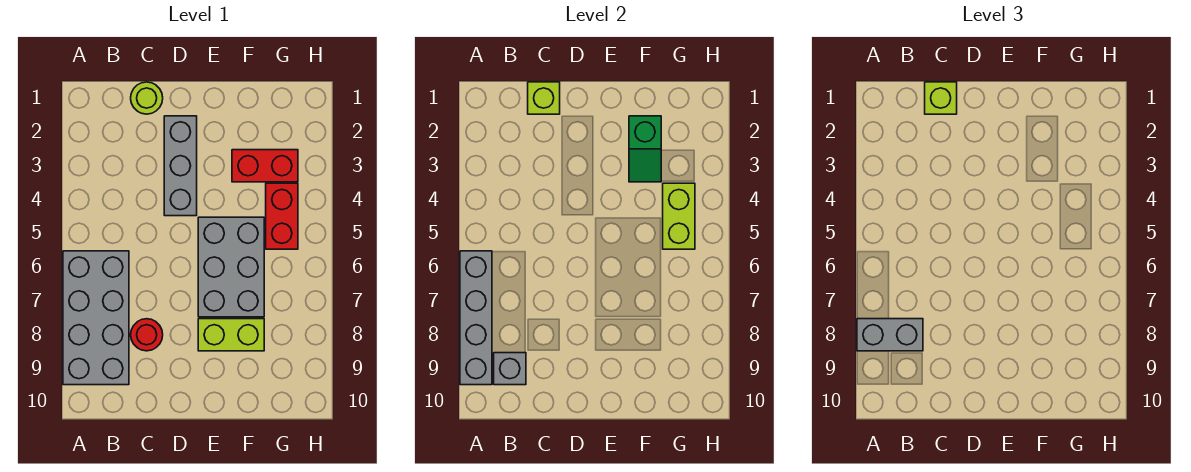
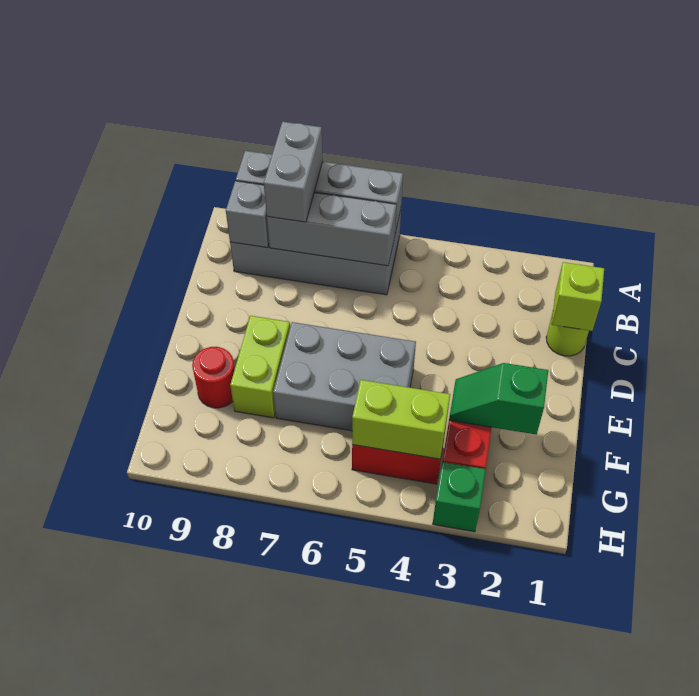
lime brick C1 level 3 -> none
red round brick C8 level 1 -> red round brick F9 level 1
grey brick D2:D4 level 1 -> grey brick B6:B8 level 2
none -> green brick H3 level 1

